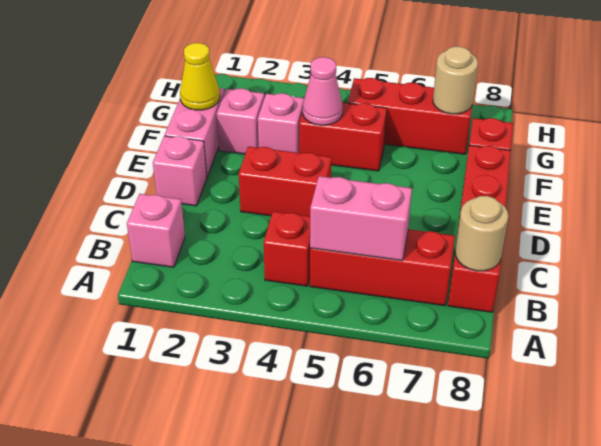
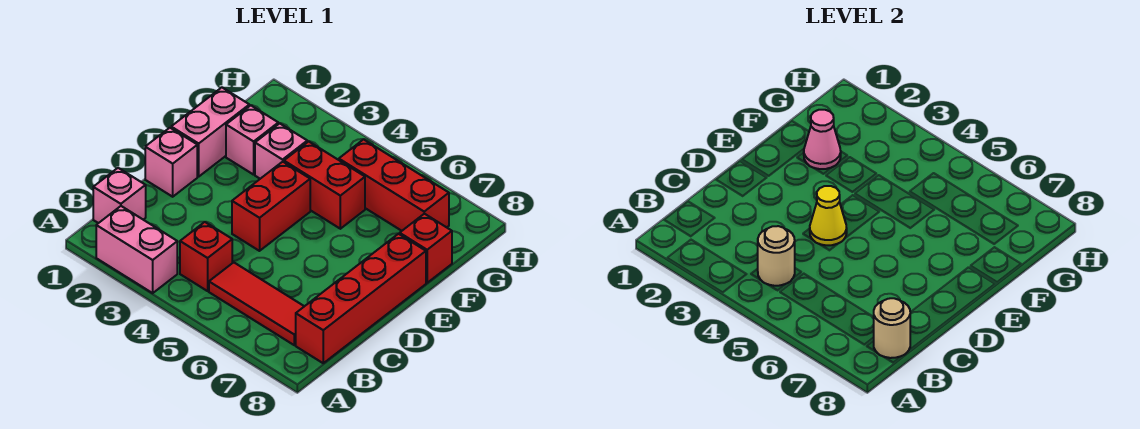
red brick B5:B7 level 1 -> red tile B5:B7 level 1
pink brick B5:B6 level 2 -> pink brick A2:A3 level 1
red brick D3:D4 level 1 -> red brick D4:E4 level 1
yellow cone F1 level 2 -> yellow cone D4 level 2
pink cone F4 level 2 -> pink cone F2 level 2
tan round brick G7 level 2 -> tan round brick B4 level 2

